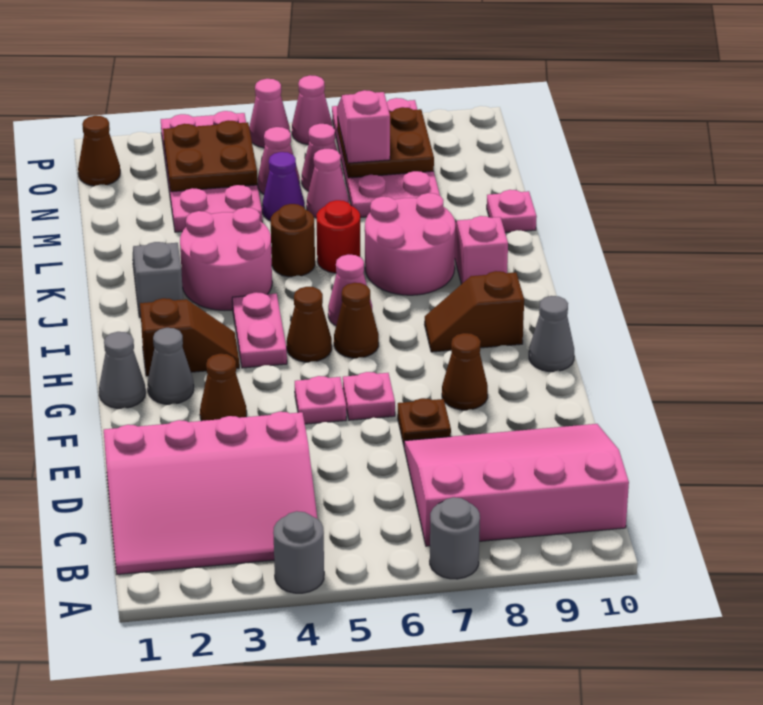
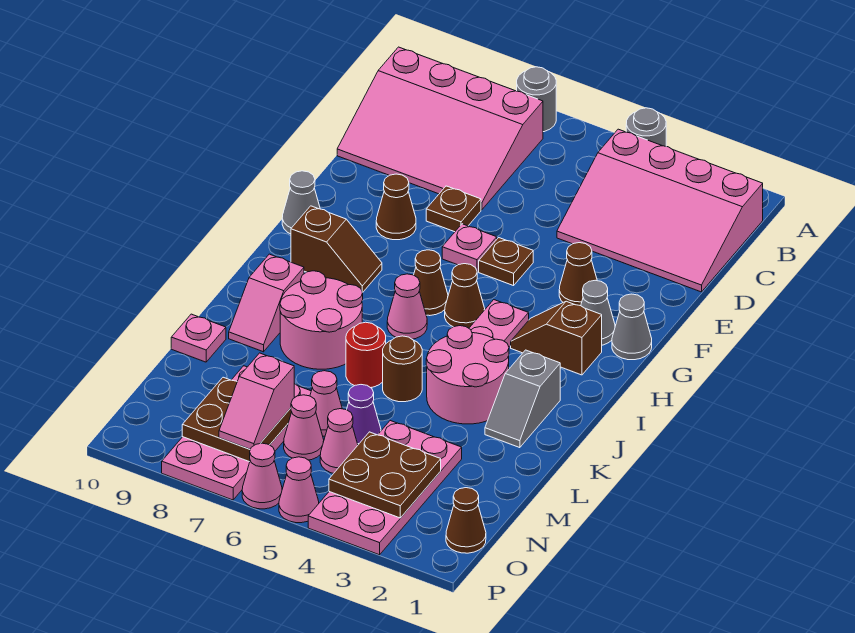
pink slope B1:D4 level 1 top D -> pink slope B1:D4 level 1 top B
pink plate F5 level 1 -> brown plate F5 level 1

